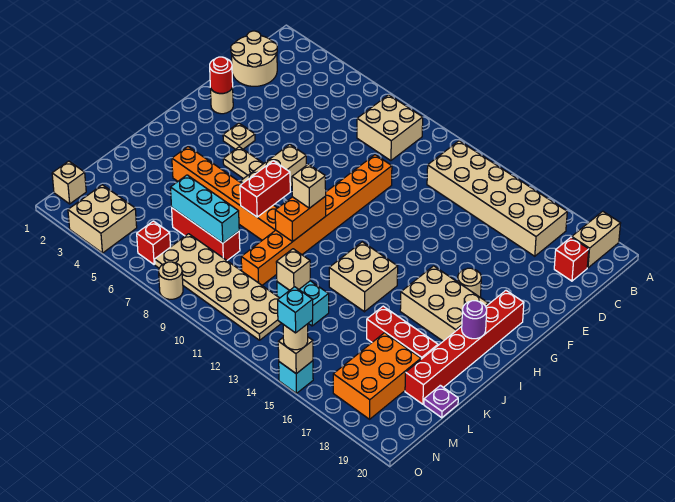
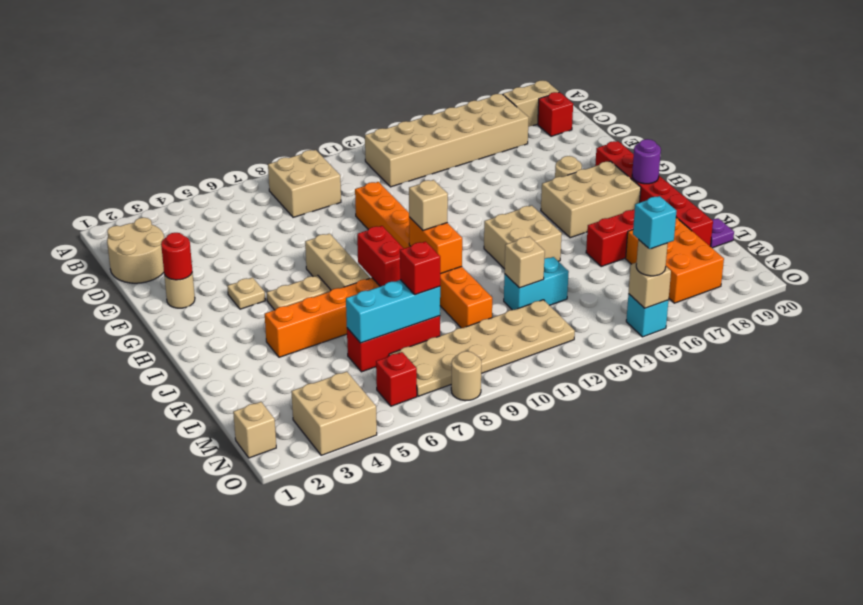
tan brick A19:B19 level 1 -> tan brick B18:B19 level 1
none -> red brick L8 level 3

